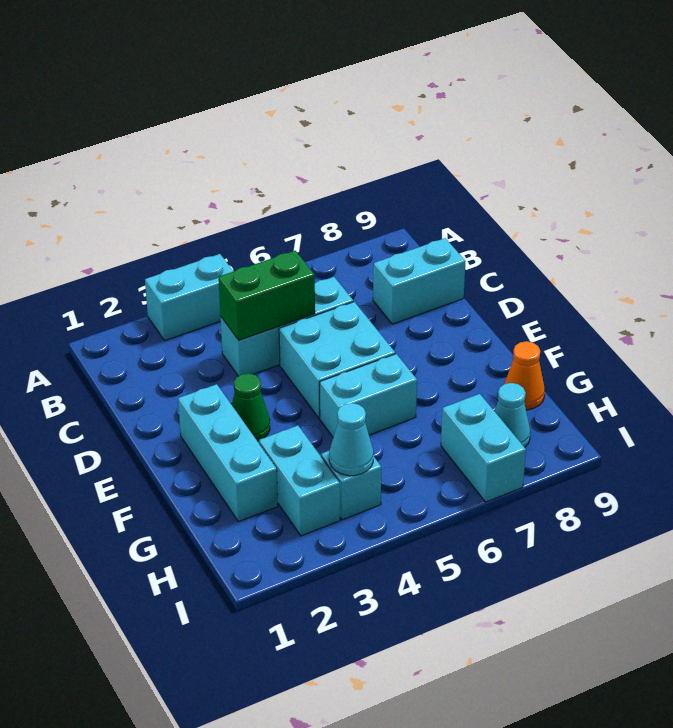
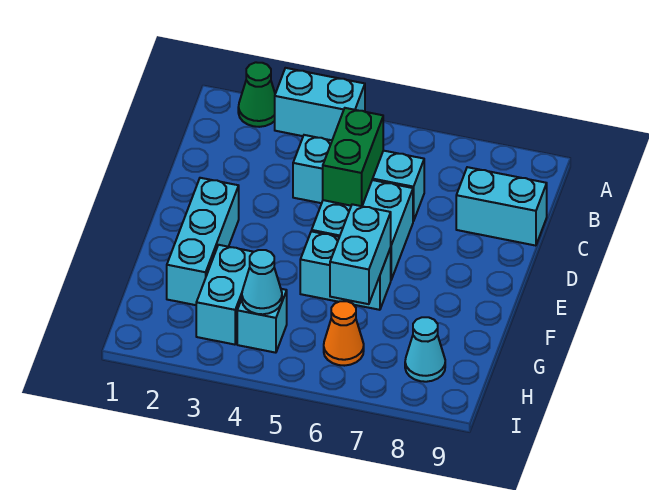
green brick C4:C5 level 2 -> green brick C5:D5 level 2
green cone E3 level 1 -> green cone A2 level 1
orange cone G9 level 1 -> orange cone H6 level 1
cyan brick H7:I7 level 1 -> cyan brick F6:G6 level 2

